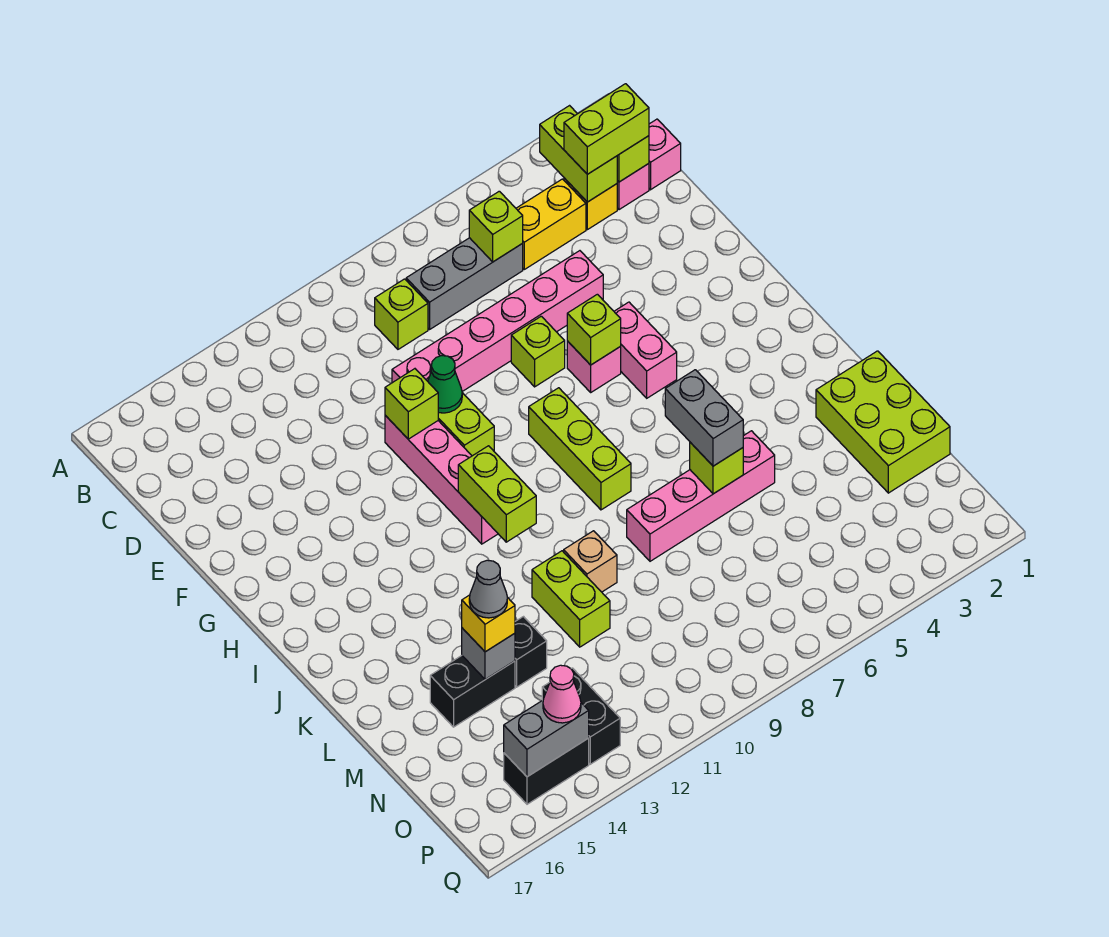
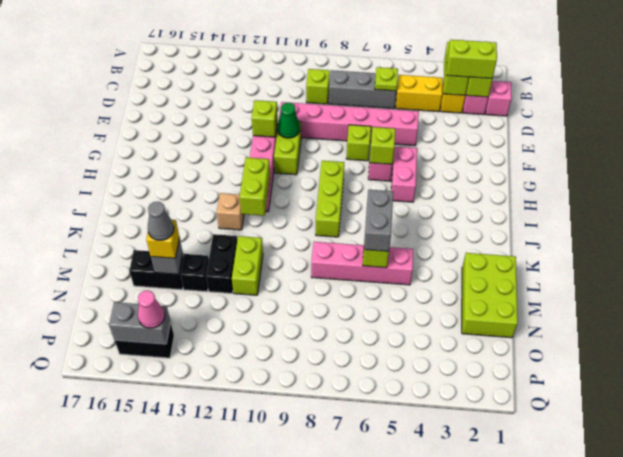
lime brick C6 level 2 -> lime plate C6 level 2
tan brick L10 level 1 -> tan brick J12 level 1
black brick O13:P13 level 1 -> black brick L12:M12 level 1

